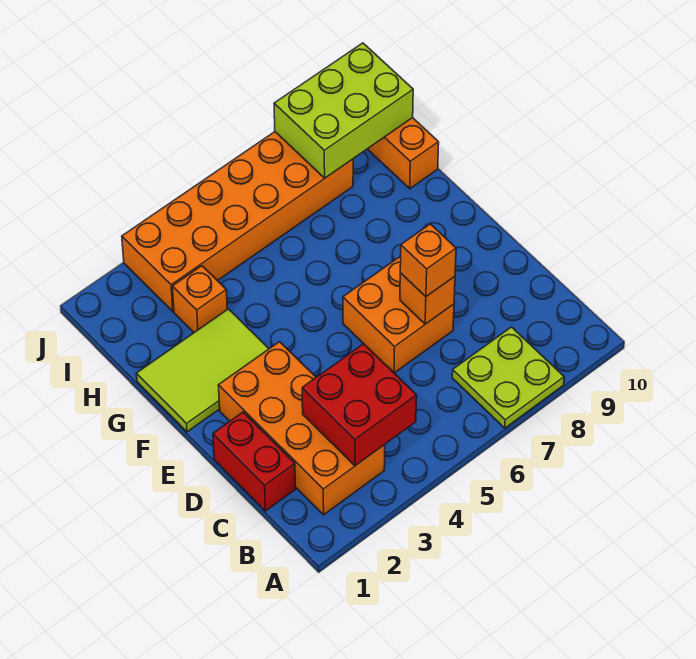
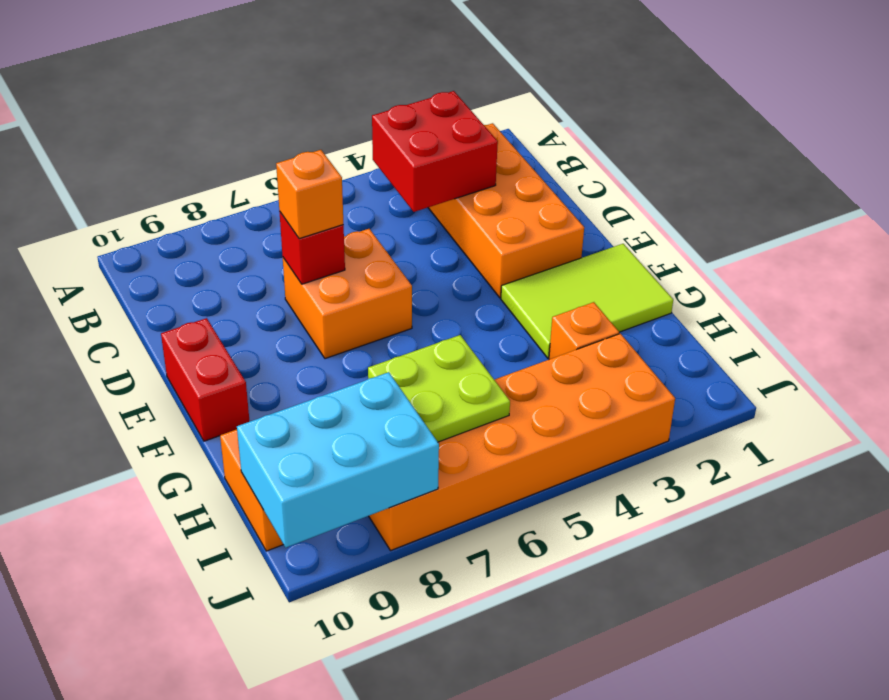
lime plate A7:B8 level 1 -> lime plate H6:I7 level 2
red brick C1:D1 level 1 -> red brick E10:F10 level 1
orange brick D7 level 2 -> red brick D7 level 2
lime brick I8:J10 level 2 -> cyan brick I8:J10 level 2

